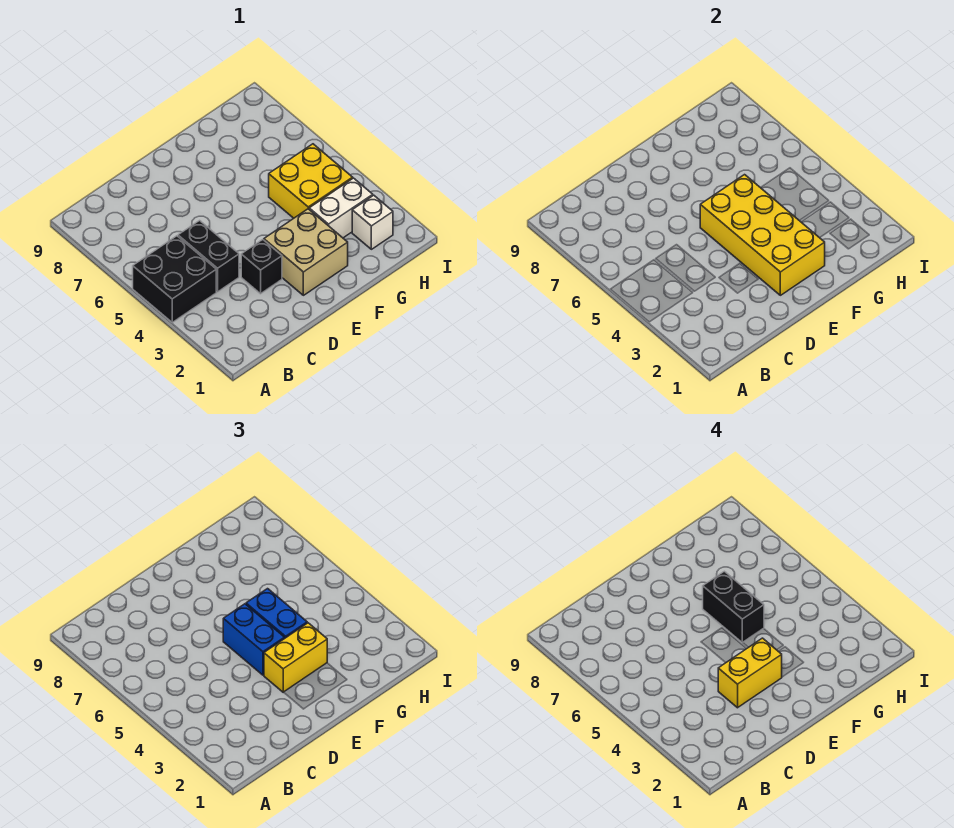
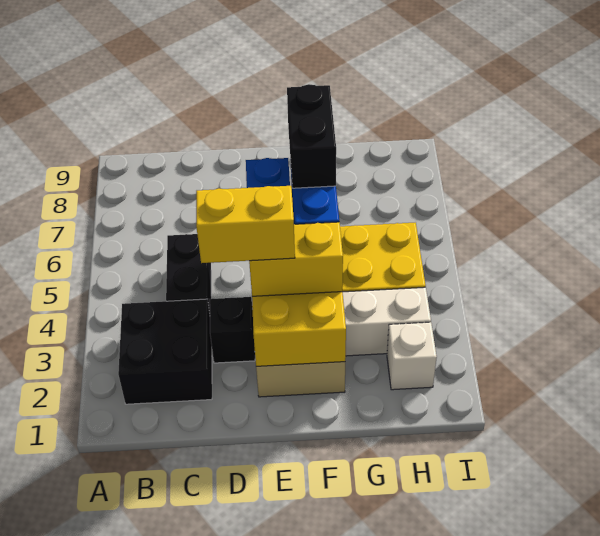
black brick A4:B5 level 1 -> black brick B2:C3 level 1

